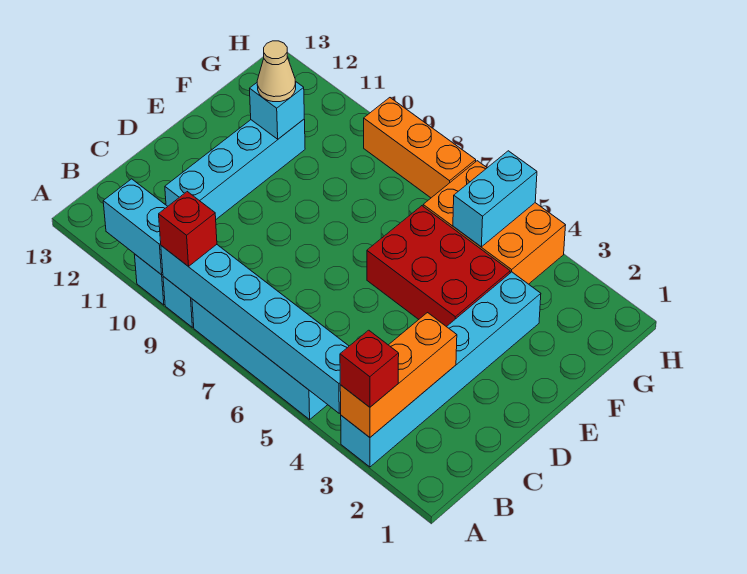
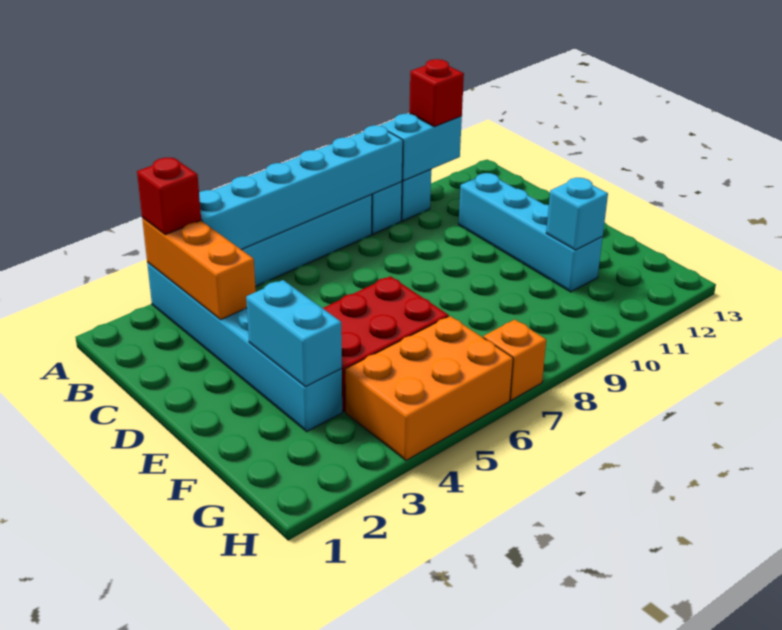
red brick A9 level 3 -> red brick A11 level 3
tan cone F11 level 3 -> none
cyan brick G5:H5 level 2 -> cyan brick E3:F3 level 2
orange brick H7:H9 level 1 -> orange brick H7 level 1

